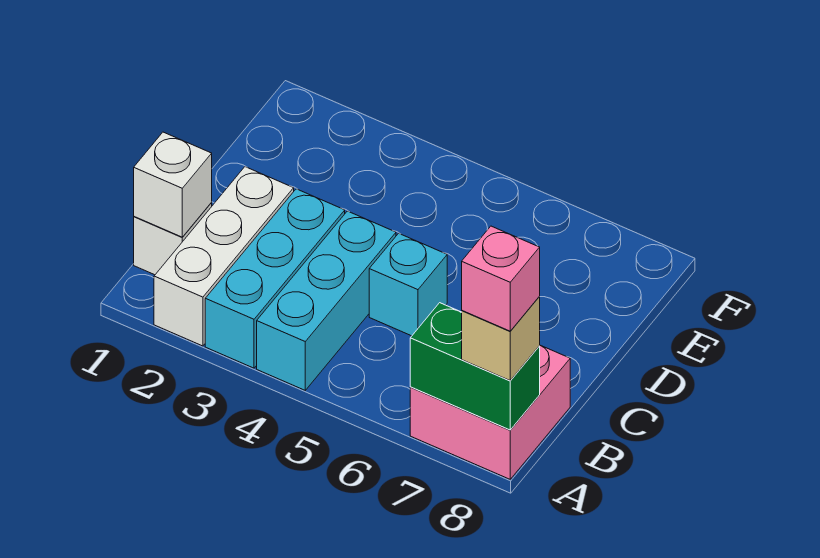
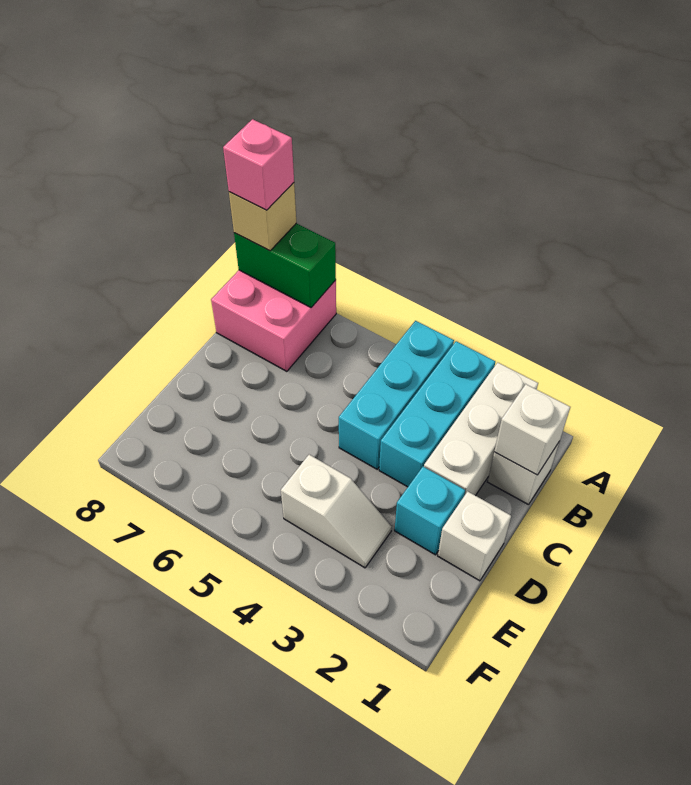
cyan brick C5 level 1 -> cyan brick D2 level 1
none -> white brick D1 level 1
none -> white slope E3:E4 level 1 top 4

